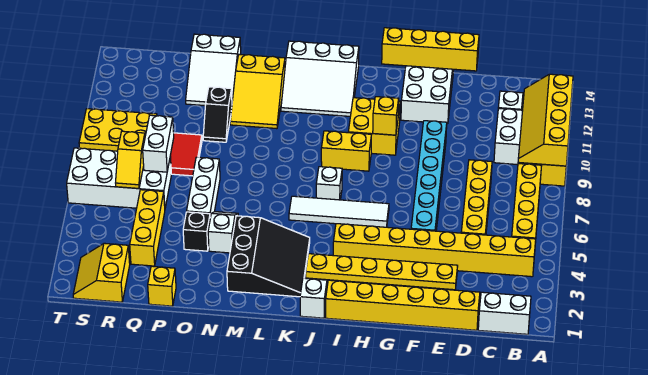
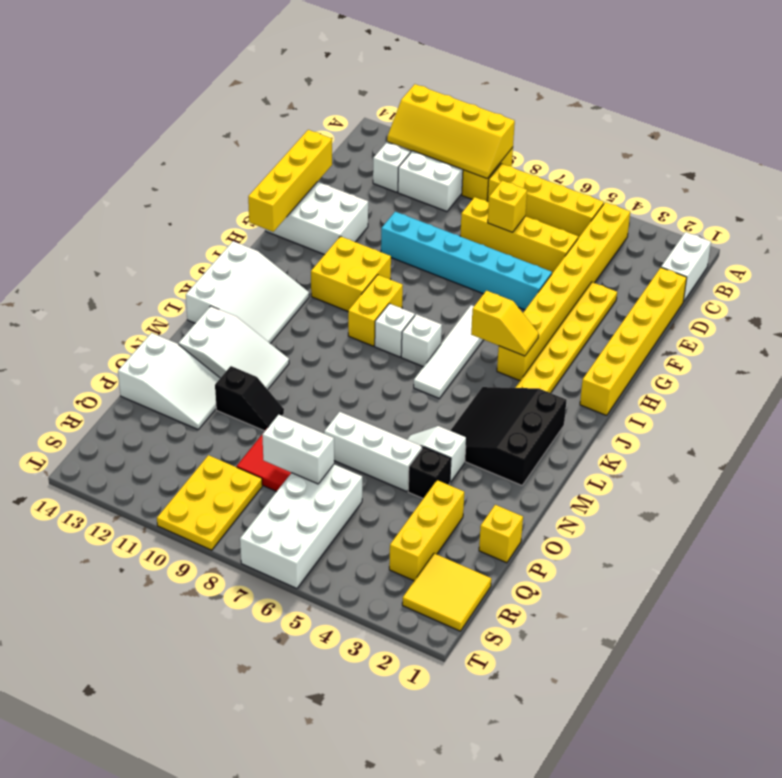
yellow brick H10 level 2 -> yellow brick D7 level 2
white brick J1 level 1 -> white brick J8 level 1
black slope K2:M4 level 1 top M -> black slope K2:M4 level 1 top 2
yellow slope M11:N13 level 1 top 13 -> white slope M11:N13 level 1 top 13
yellow brick Q3:Q5 level 1 -> yellow brick P3:R3 level 1
yellow slope R1:S2 level 1 top R -> yellow tile R1:S2 level 1
yellow slope R6:R7 level 2 top 7 -> yellow slope I4:I5 level 2 top 5

